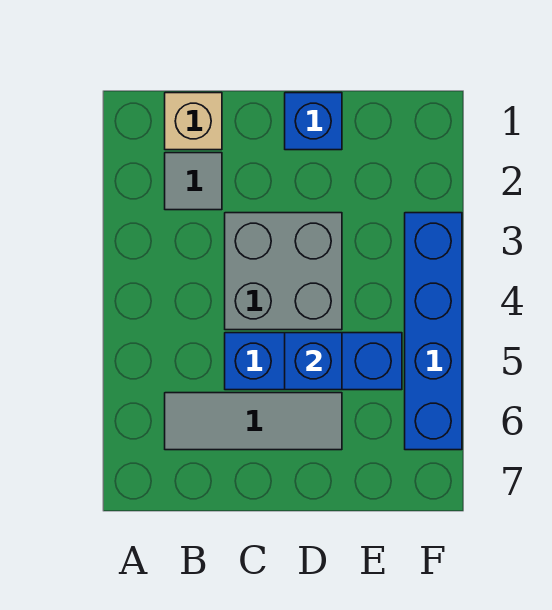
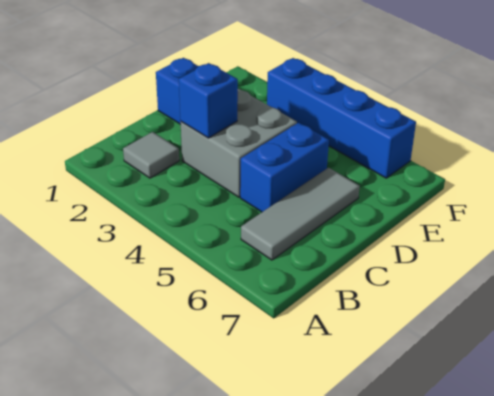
tan brick B1 level 1 -> none
blue brick C5:E5 level 1 -> blue brick C5:D5 level 1
blue brick D5 level 2 -> blue brick C3 level 2

